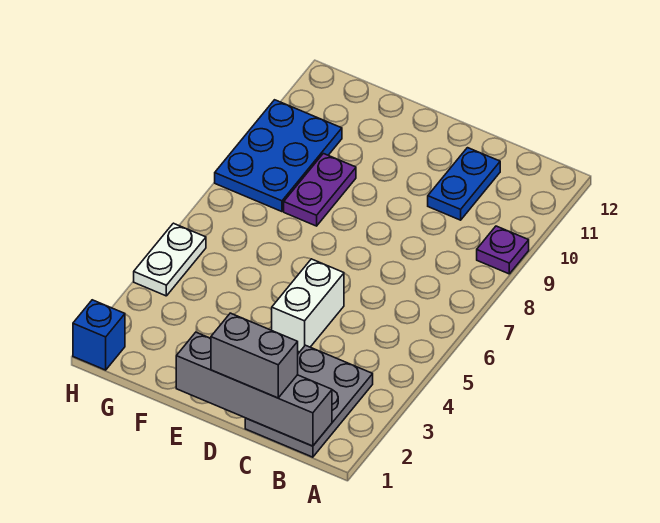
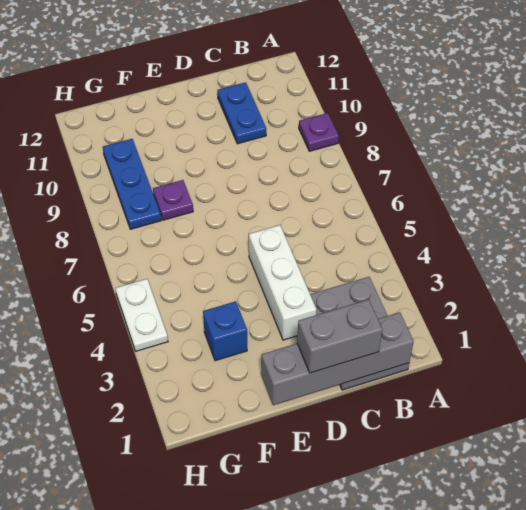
white brick D4:D5 level 1 -> white brick D3:D5 level 1
purple plate F8:F9 level 1 -> purple plate F8 level 1
blue plate G8:H10 level 1 -> blue plate G8:G10 level 1
blue brick H1 level 1 -> blue brick F3 level 1

